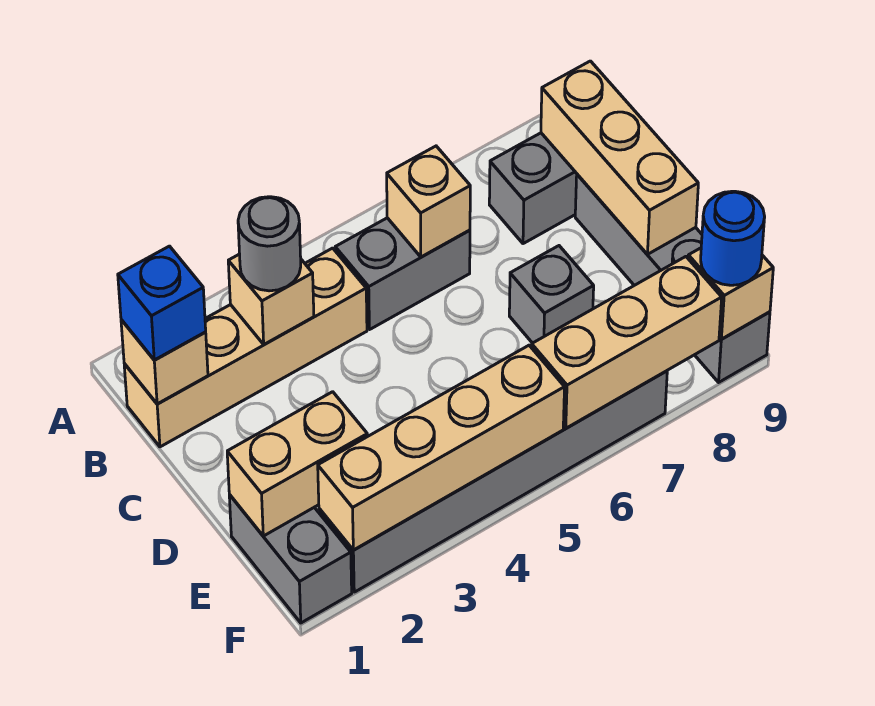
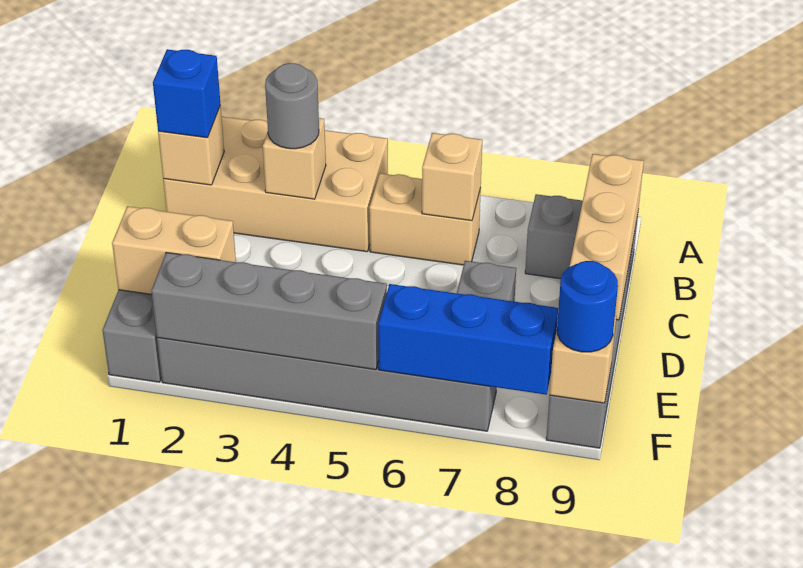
tan brick B1:B4 level 1 -> tan brick A1:B4 level 1
grey brick B5:B6 level 1 -> tan brick B5:B6 level 1
tan brick F2:F5 level 2 -> grey brick F2:F5 level 2
tan brick F6:F8 level 2 -> blue brick F6:F8 level 2

